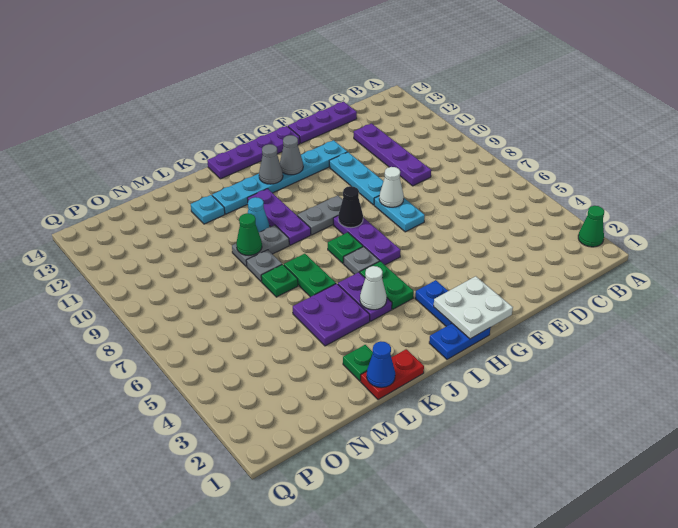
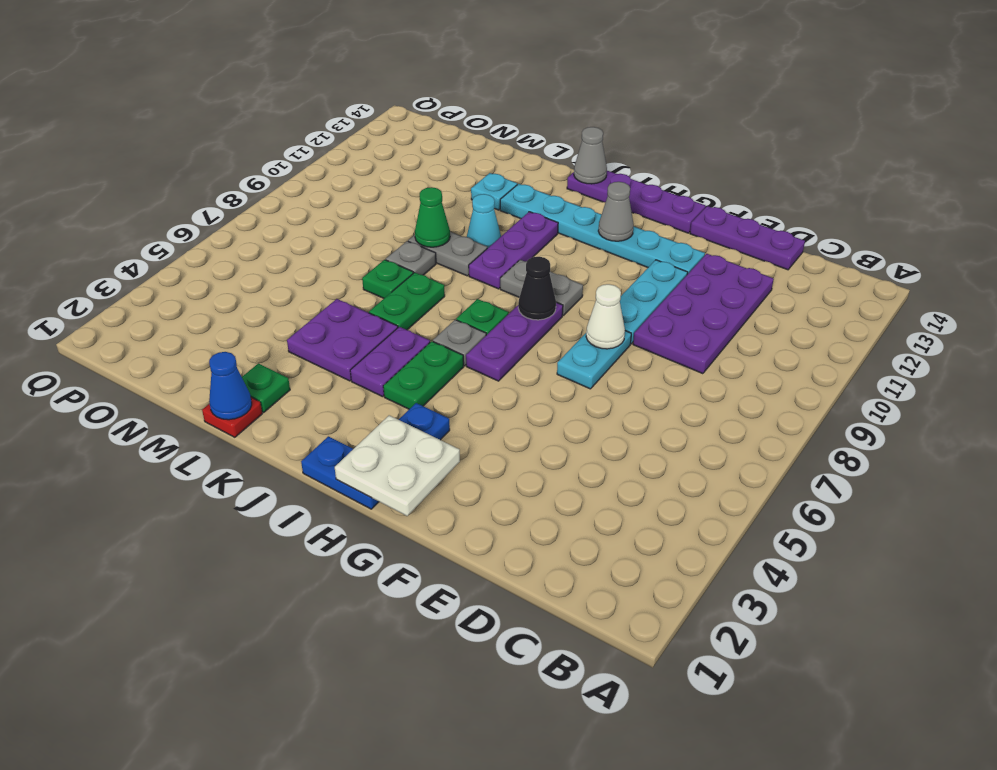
green cone A2 level 1 -> none
purple plate D9:D12 level 1 -> purple plate D9:E12 level 1
grey cone I12 level 2 -> grey cone J14 level 2
white cone J4 level 2 -> none
red plate K1:L1 level 1 -> red plate L1 level 1

